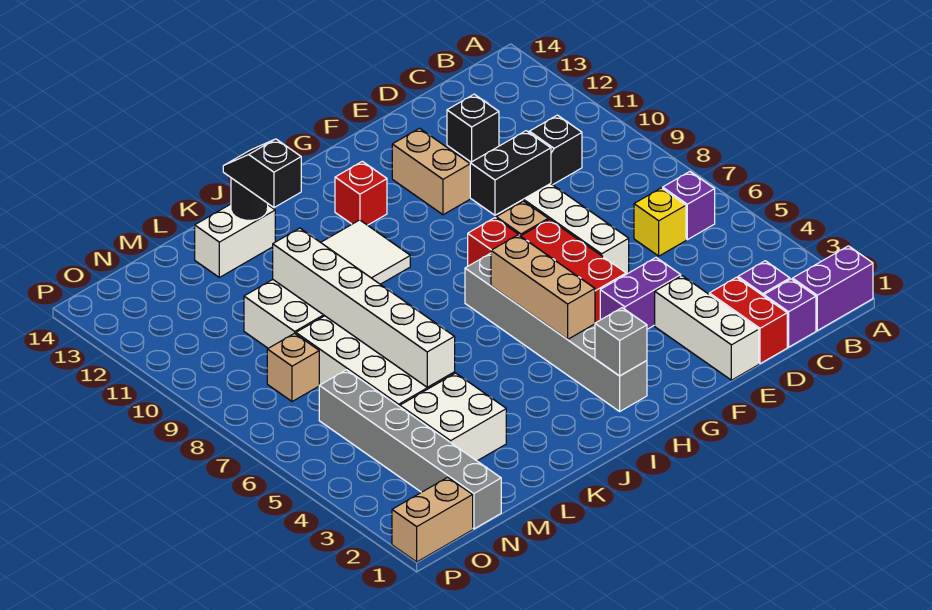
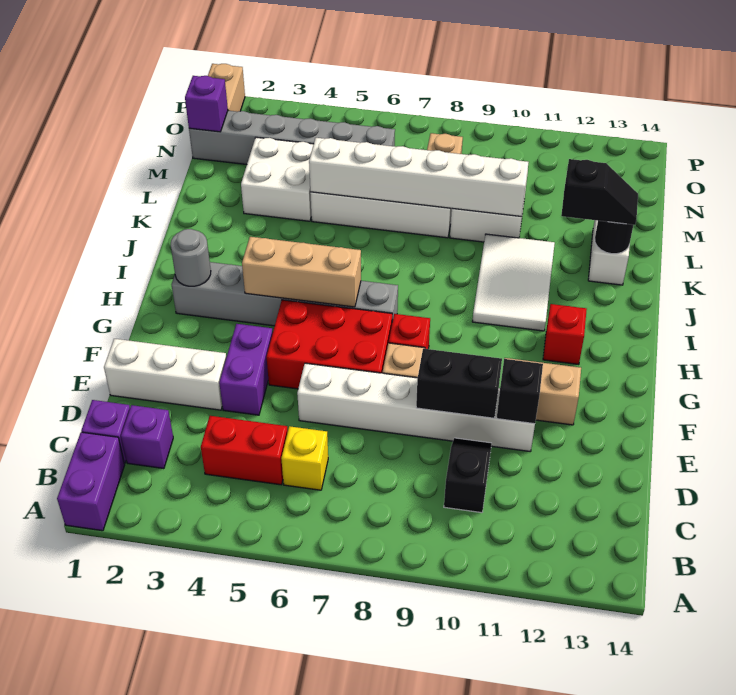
purple brick B6 level 1 -> purple brick N1 level 2
red brick D1:D2 level 1 -> red brick C4:C5 level 1
black brick E9:F9 level 2 -> black brick E9:E10 level 2
grey brick H2 level 2 -> grey round brick H2 level 2

